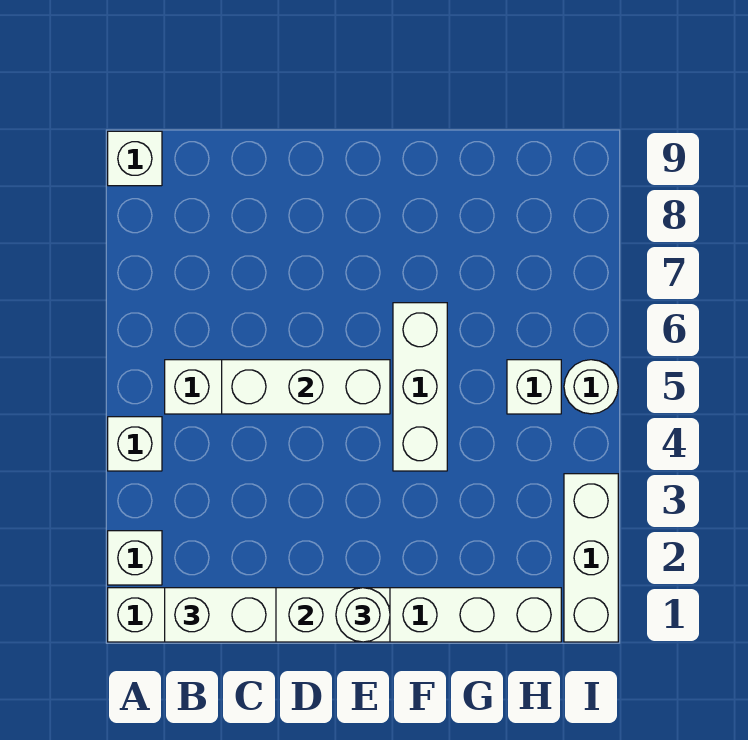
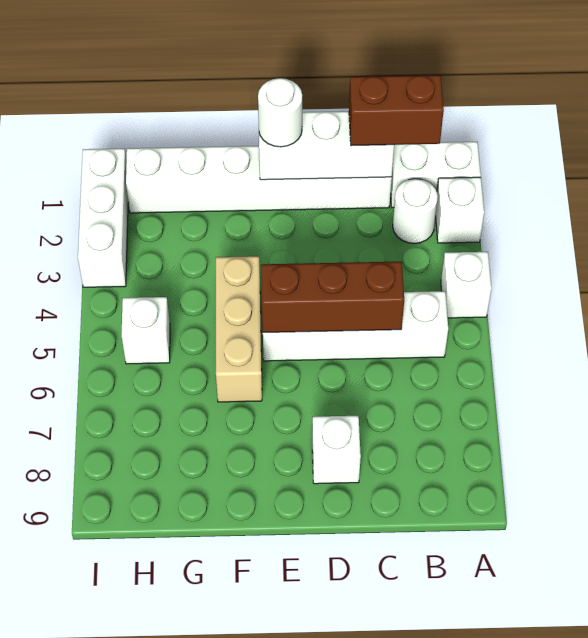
white brick A9 level 1 -> white brick D8 level 1
white brick B1:C1 level 3 -> brown brick B1:C1 level 3
white brick C5:E5 level 2 -> brown brick C5:E5 level 2
white brick F4:F6 level 1 -> tan brick F4:F6 level 1
white round brick I5 level 1 -> white round brick B2 level 1

